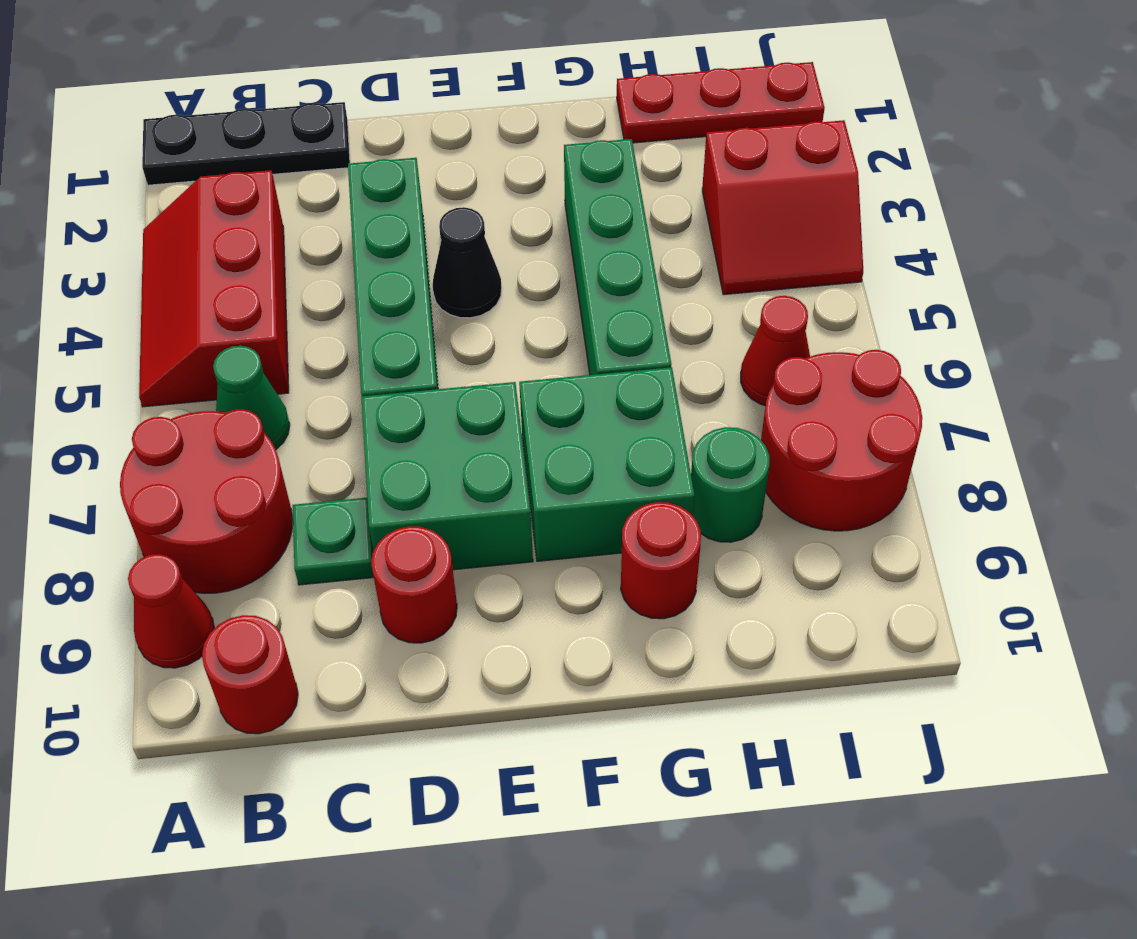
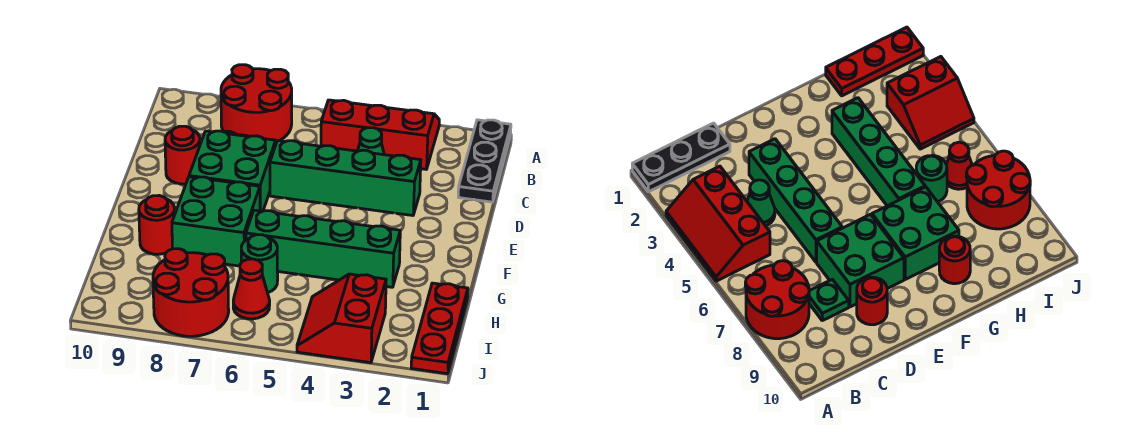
red cone A9 level 1 -> none
green cone B6 level 1 -> green cone C4 level 1
red round brick B10 level 1 -> none
black cone E4 level 1 -> none
green round brick H8 level 1 -> green round brick H6 level 1

